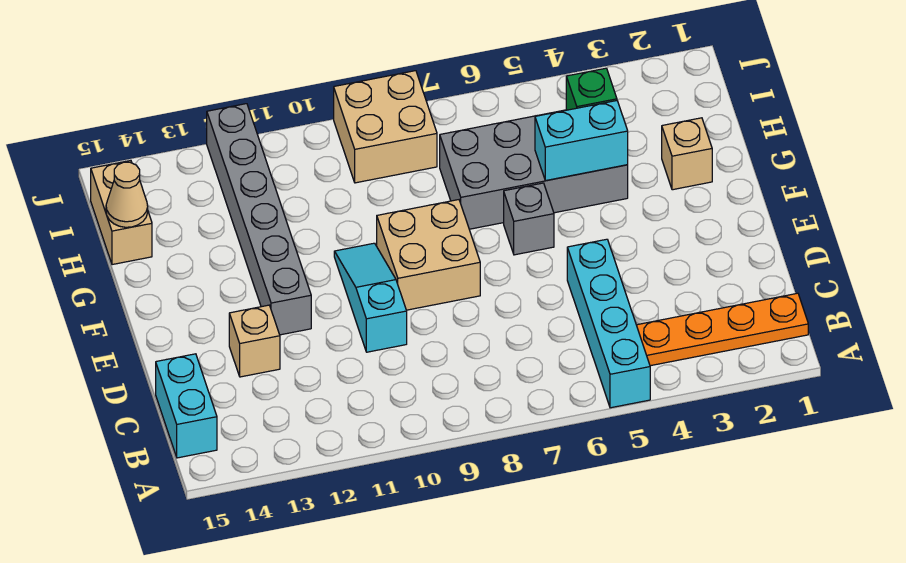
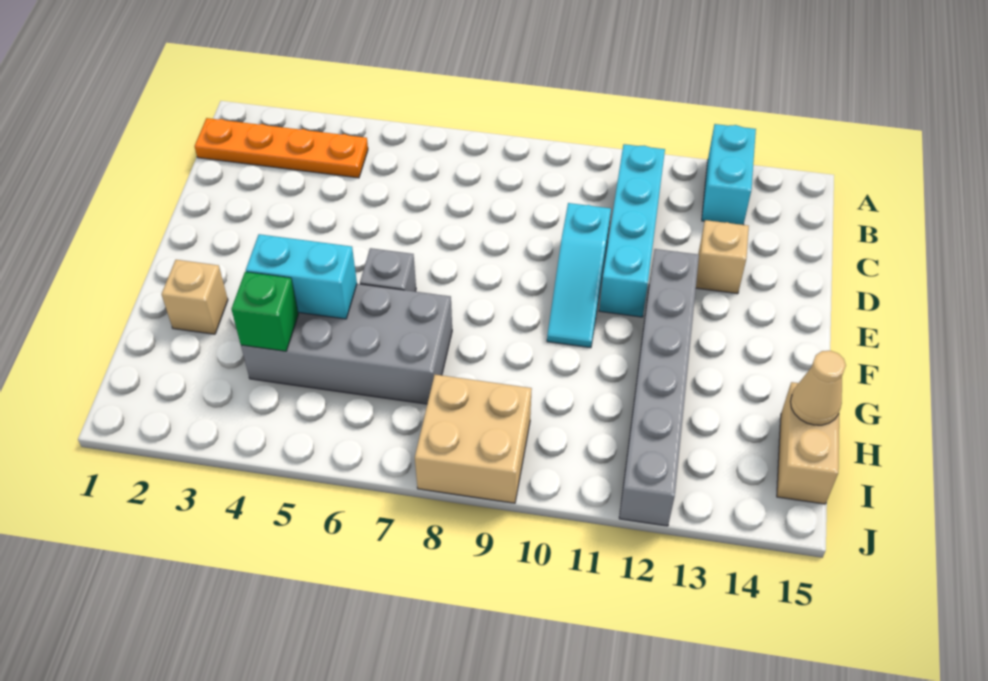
cyan brick A5:D5 level 1 -> cyan brick B11:E11 level 1
cyan brick B15:C15 level 1 -> cyan brick A13:B13 level 1
tan brick E8:F9 level 1 -> none

